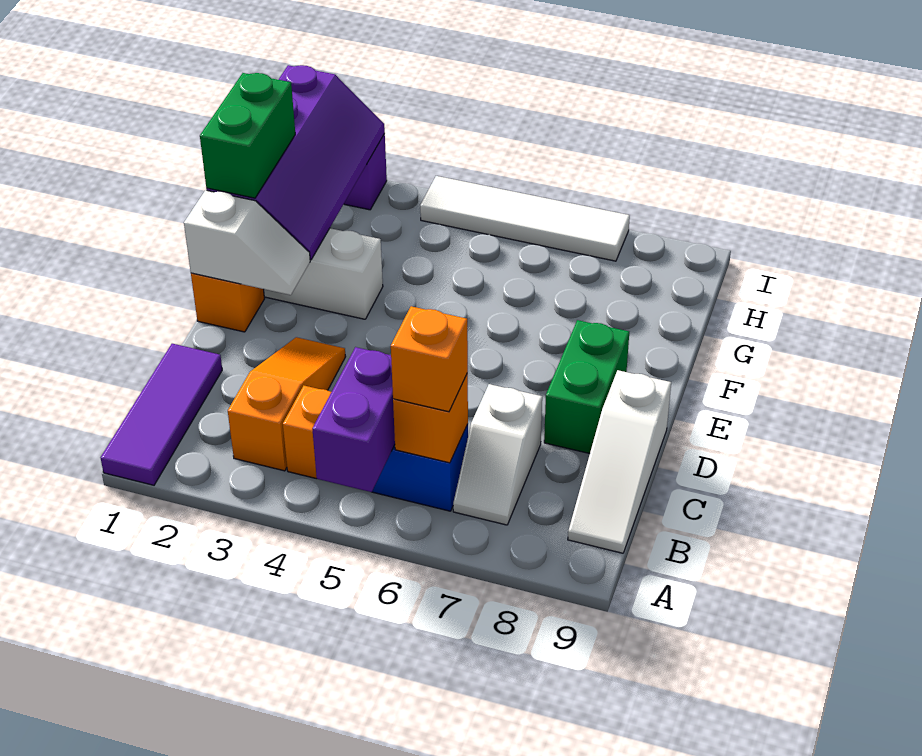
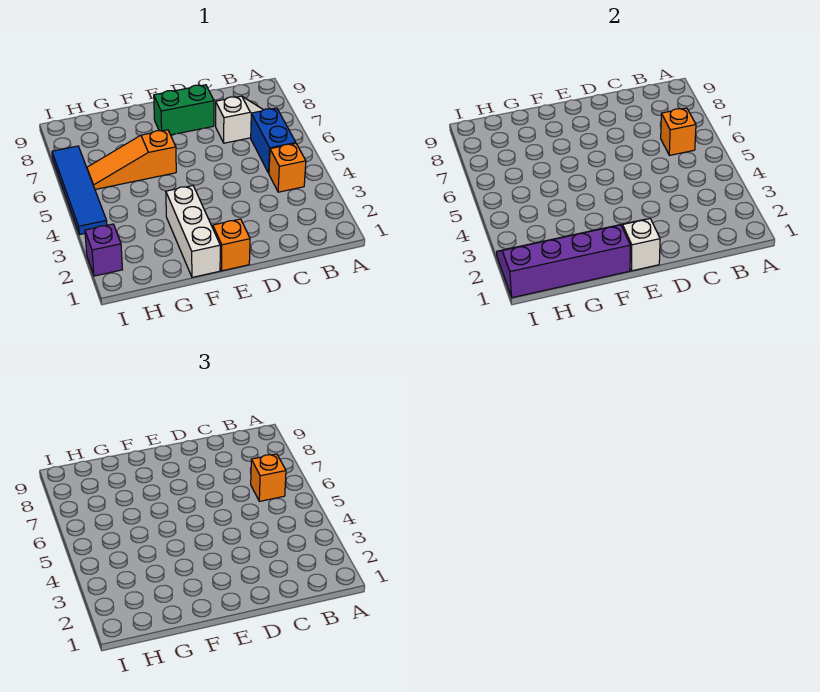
purple tile A1:C1 level 1 -> none
purple brick A5:B5 level 2 -> none
orange slope B3:D3 level 1 top B -> orange slope F6:H6 level 1 top F
white slope B9:D9 level 1 top D -> none
green brick F1:G1 level 3 -> none
white tile I4:I7 level 1 -> blue tile I4:I7 level 1

